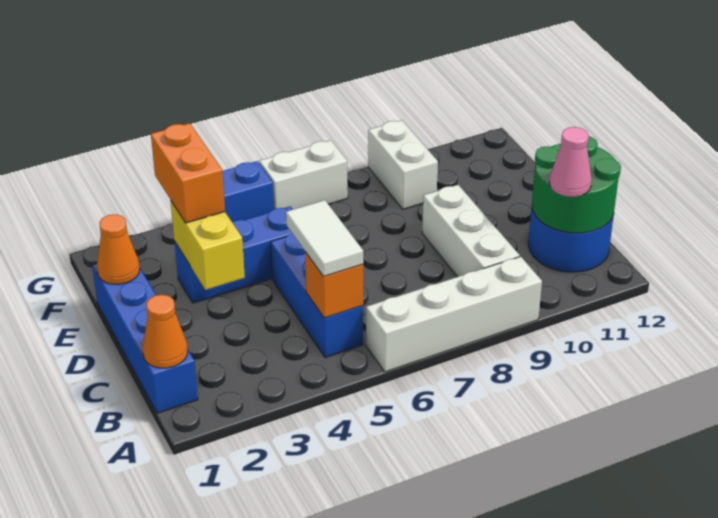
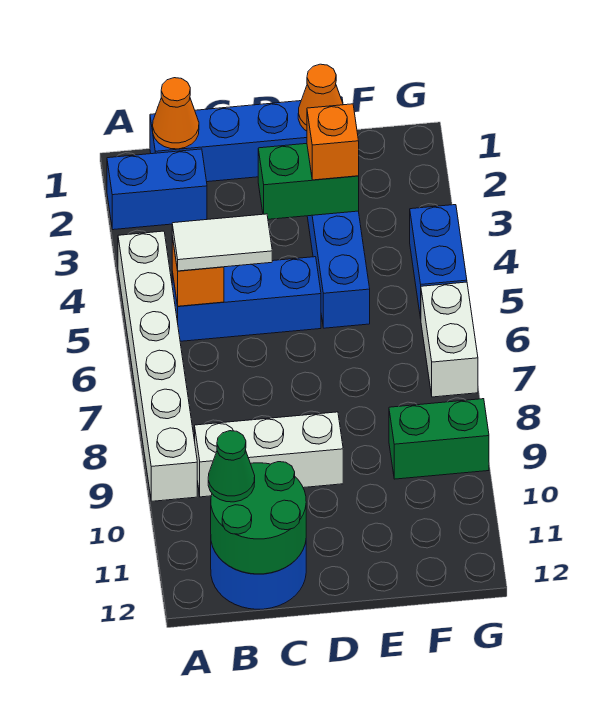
none -> blue brick A2:B2 level 1
white brick A6:A9 level 1 -> white brick A4:A9 level 1
pink cone B11 level 3 -> green cone B11 level 3
yellow brick D3:E3 level 2 -> green brick D3:E3 level 2
orange brick E3:F3 level 3 -> orange brick E3 level 3
white brick F9:G9 level 1 -> green brick F9:G9 level 1

